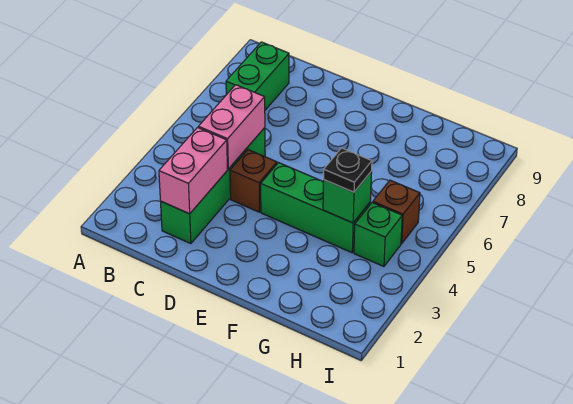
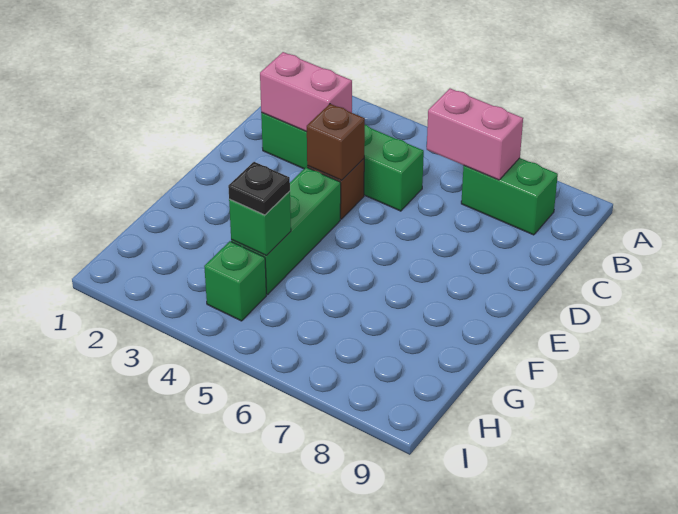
pink brick C4:C5 level 2 -> pink brick B6:B7 level 2
brown brick H5 level 1 -> brown brick D4 level 2

